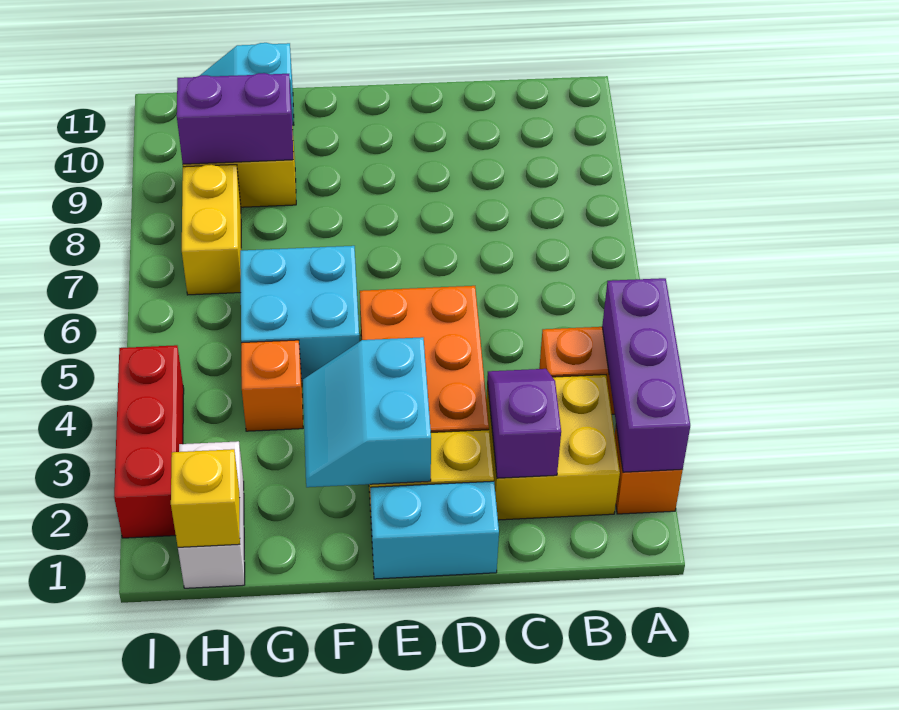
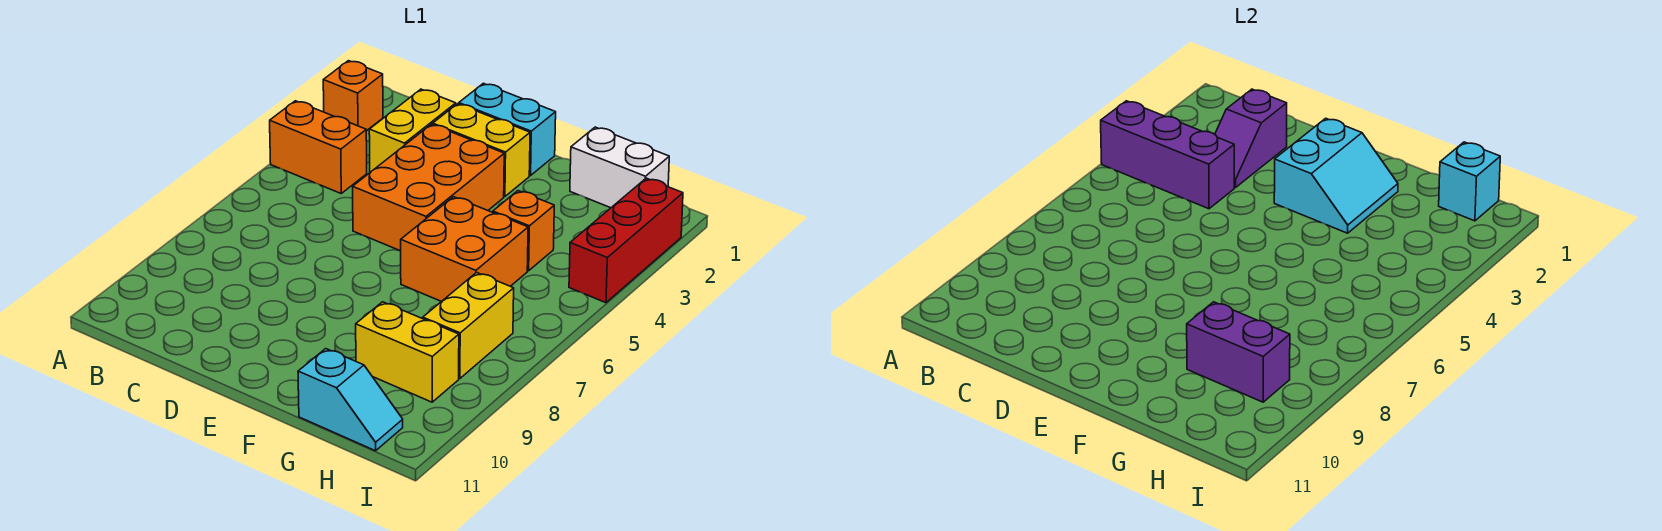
purple brick A2:A4 level 2 -> purple brick A4:C4 level 2
yellow brick B2:C3 level 1 -> yellow brick C2:C3 level 1
cyan brick F5:G6 level 1 -> orange brick F5:G6 level 1
white brick H1:H2 level 1 -> white brick G1:H1 level 1
yellow brick H1 level 2 -> cyan brick H1 level 2

